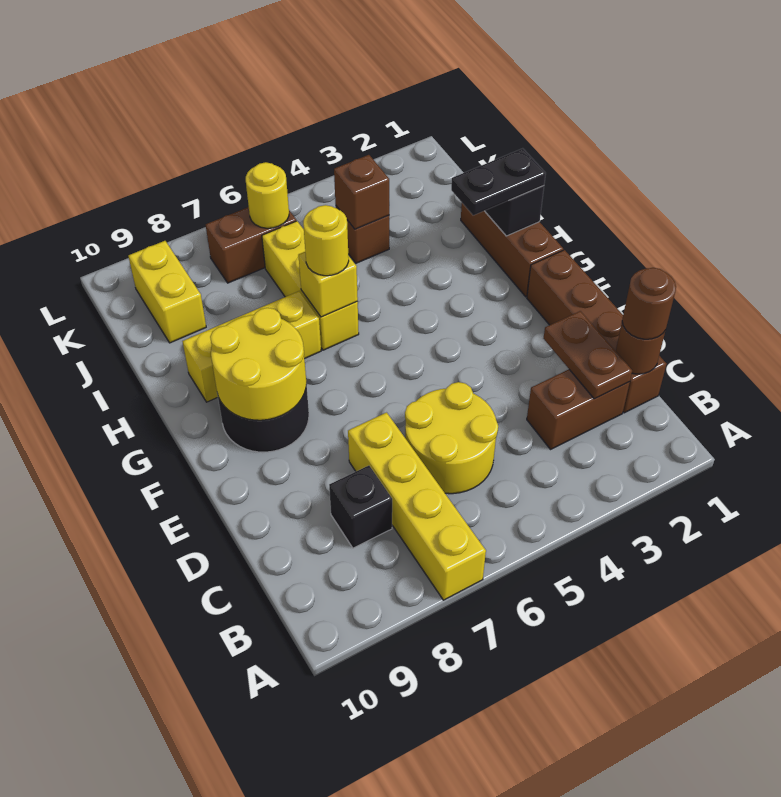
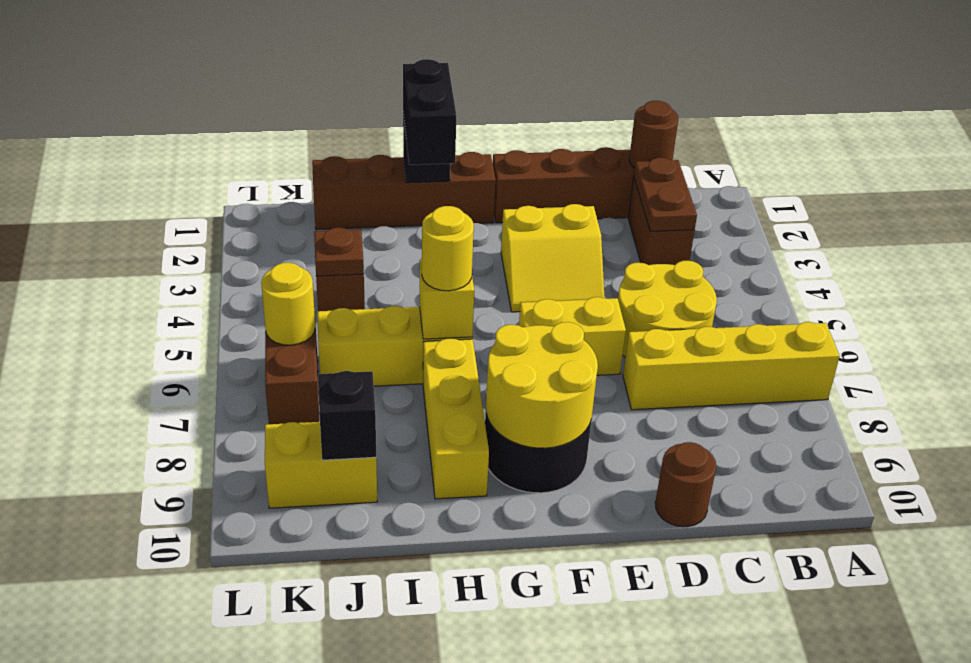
brown round brick C1 level 3 -> brown round brick D10 level 1
brown plate C2:D2 level 2 -> brown plate C2:C3 level 2
black brick C8 level 1 -> black brick J9 level 2
none -> yellow slope E3:F4 level 1 top 3
none -> yellow brick E6:F6 level 1
brown brick G1:I1 level 1 -> brown brick G1:J1 level 1
black plate H1:H2 level 3 -> black brick H1:H2 level 3
brown brick J4 level 2 -> brown plate J4 level 2

